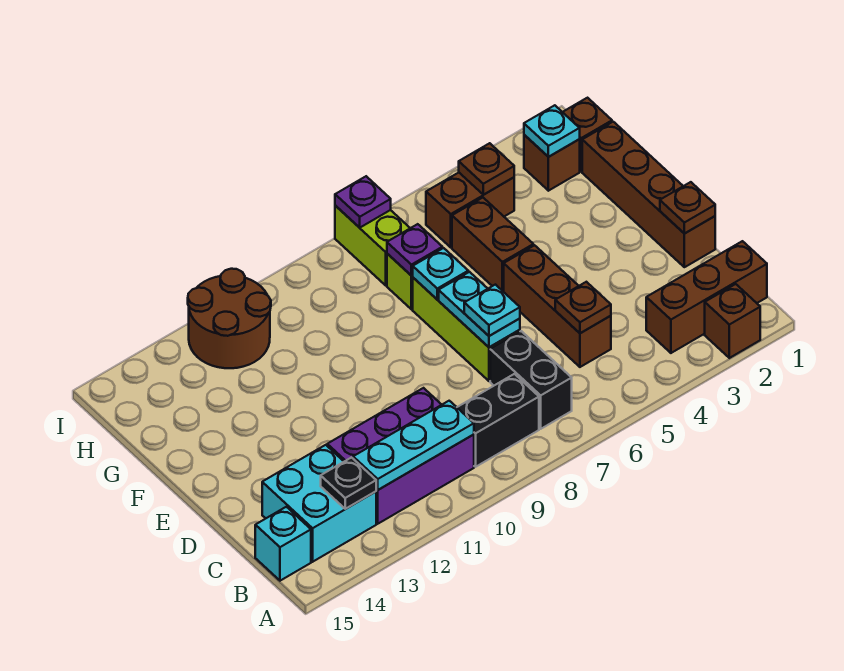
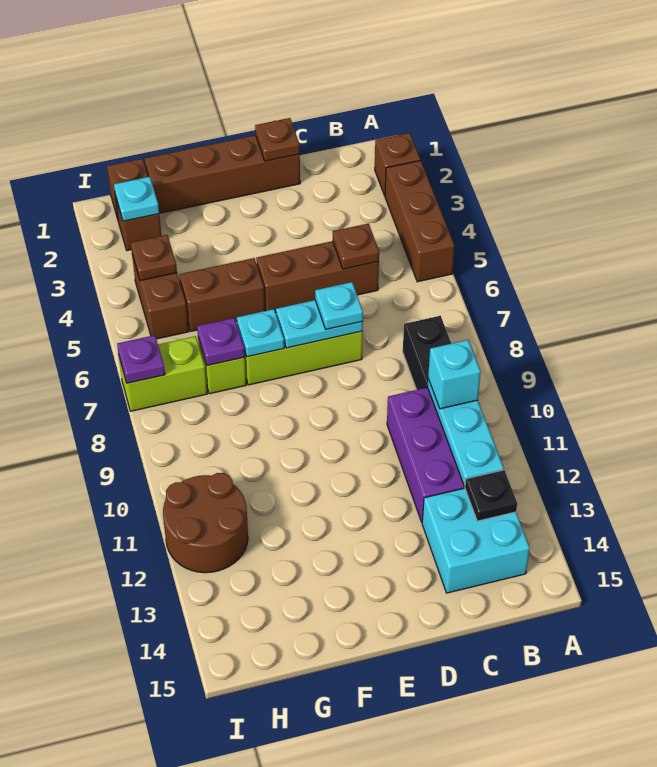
brown brick B1:B3 level 1 -> brown brick A3:A5 level 1
black brick B7:C7 level 1 -> none
cyan brick B15 level 1 -> cyan brick B10 level 3

